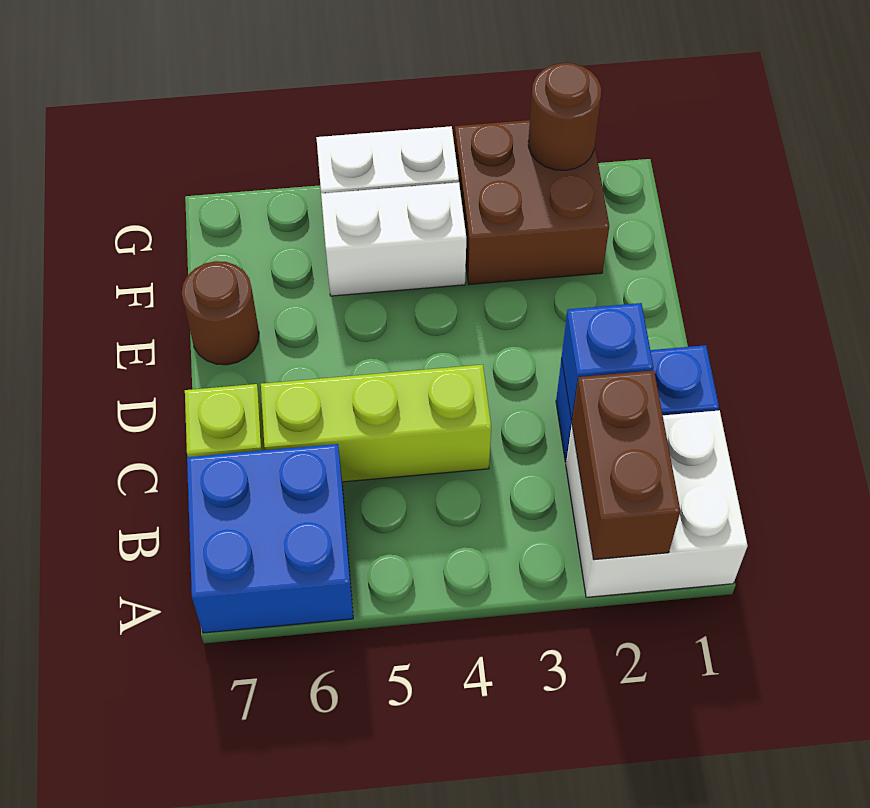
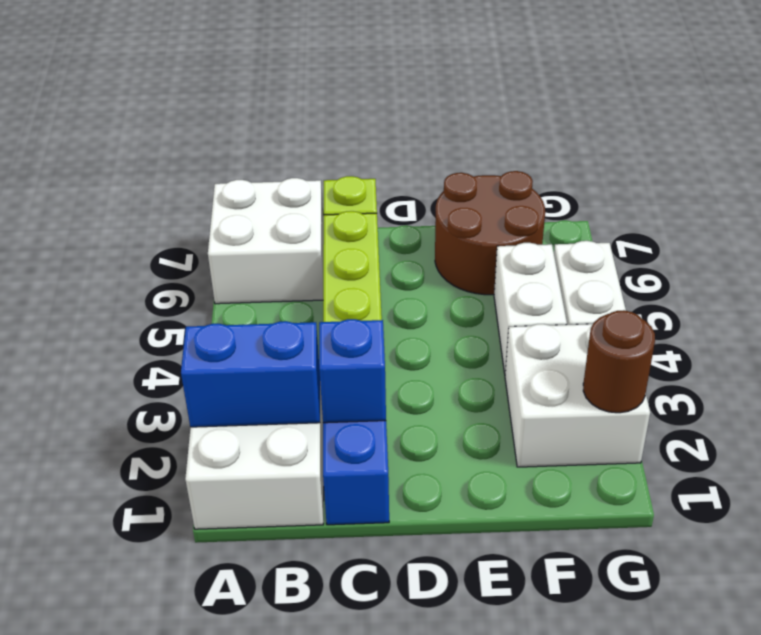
brown brick A2:B2 level 2 -> blue brick A2:B2 level 2
blue brick A6:B7 level 1 -> white brick A6:B7 level 1
brown round brick E7 level 1 -> brown round brick E6:F7 level 1
brown brick F2:G3 level 1 -> white brick F2:G3 level 1

